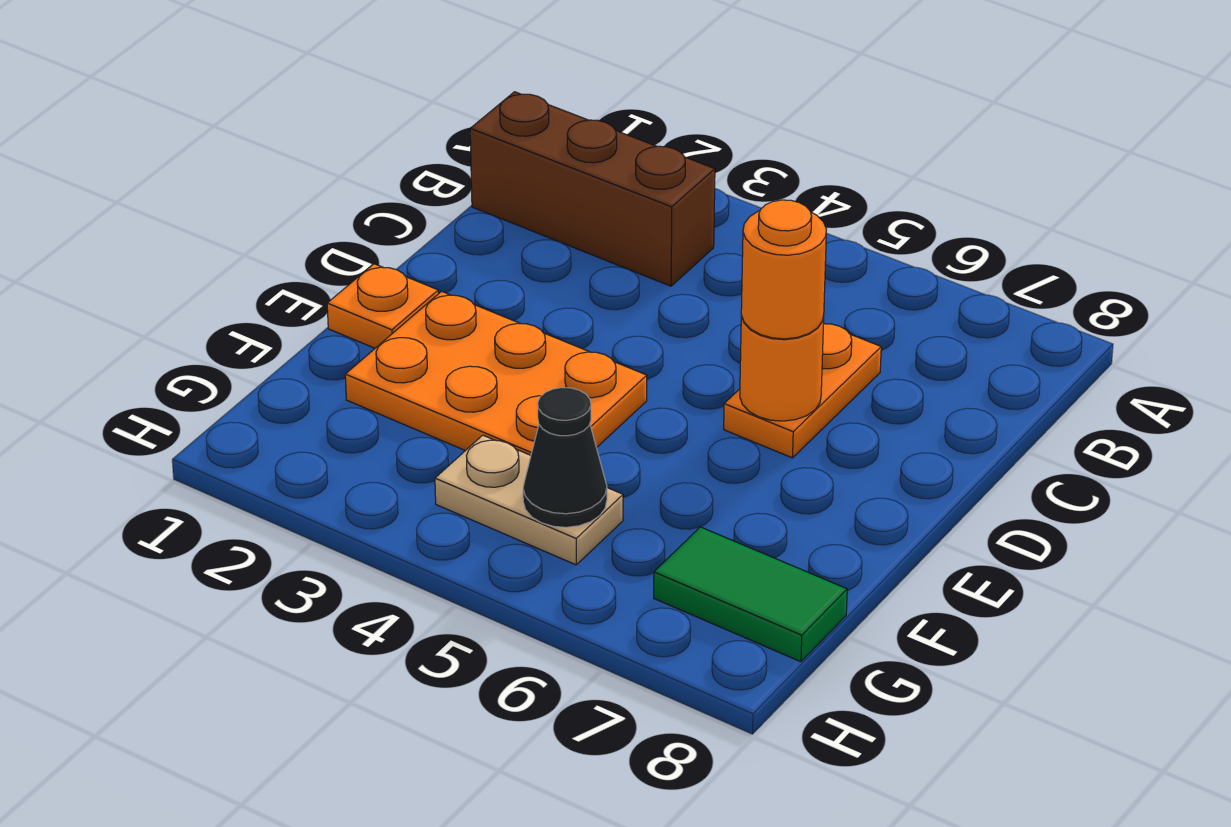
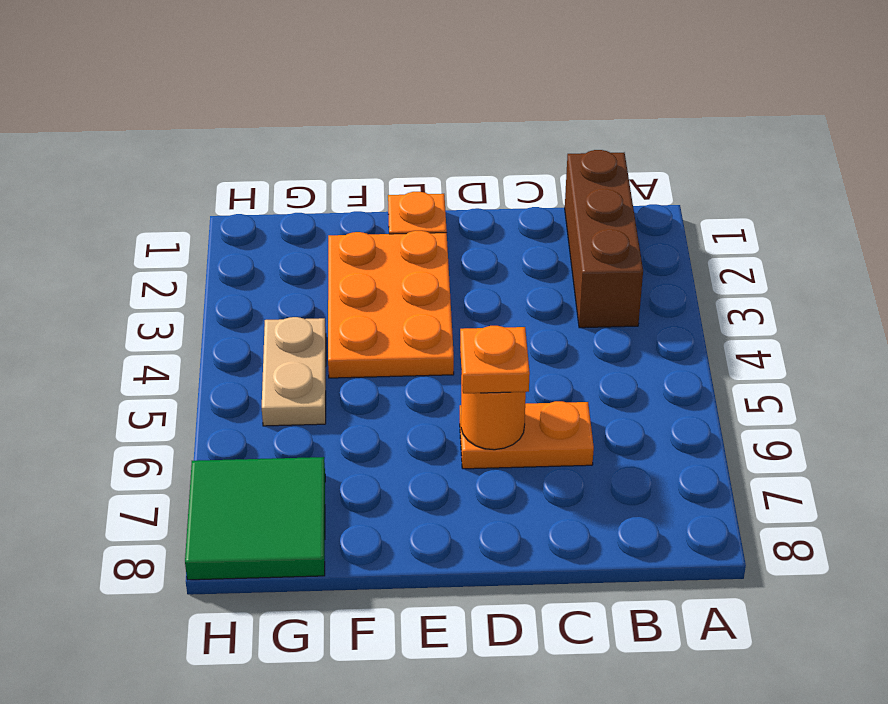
orange round brick D6 level 3 -> orange plate D6 level 3
black cone G5 level 2 -> none
green tile G7:G8 level 1 -> green tile G7:H8 level 1

